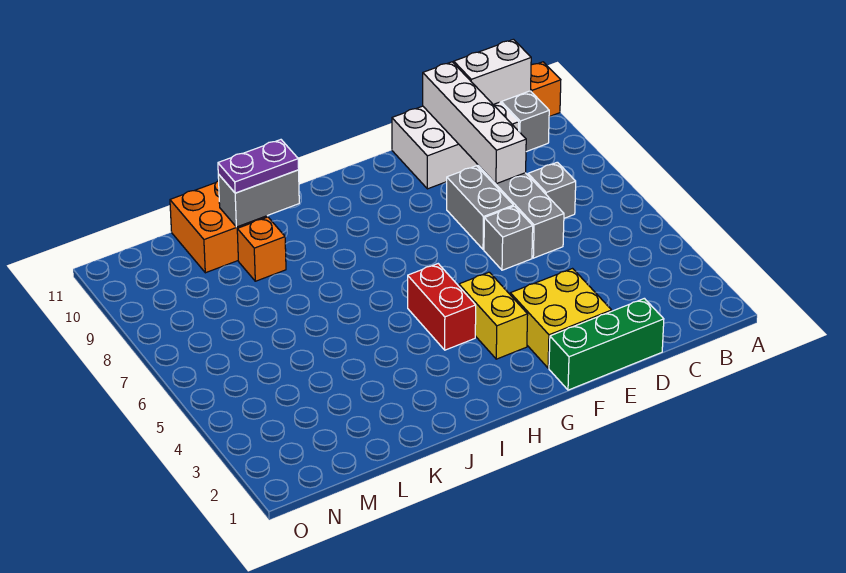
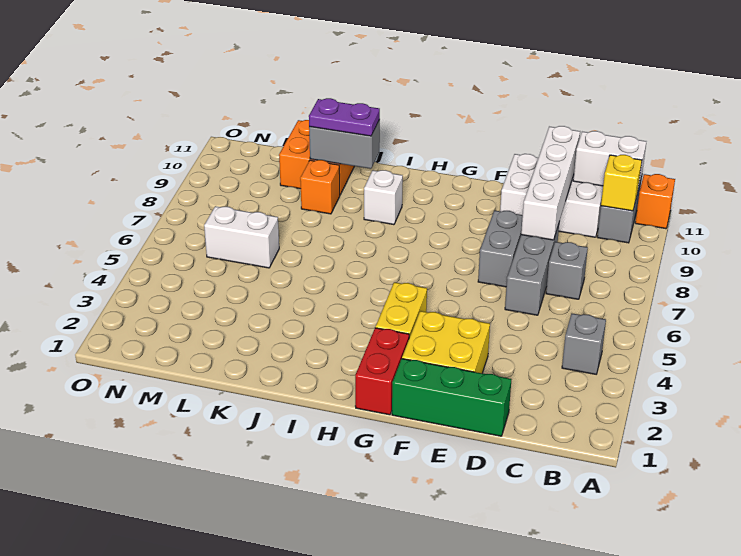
none -> yellow brick B10 level 2
grey brick E6 level 1 -> grey brick B4 level 1
red brick H4:H5 level 1 -> red brick G1:G2 level 1
none -> white brick I9 level 1
none -> white brick L6:M6 level 1

